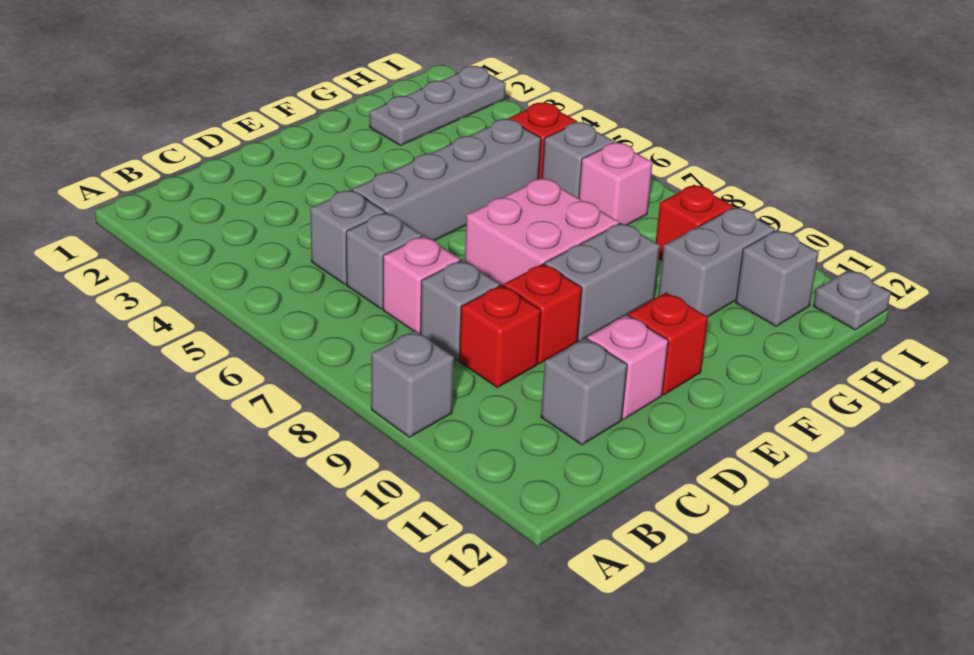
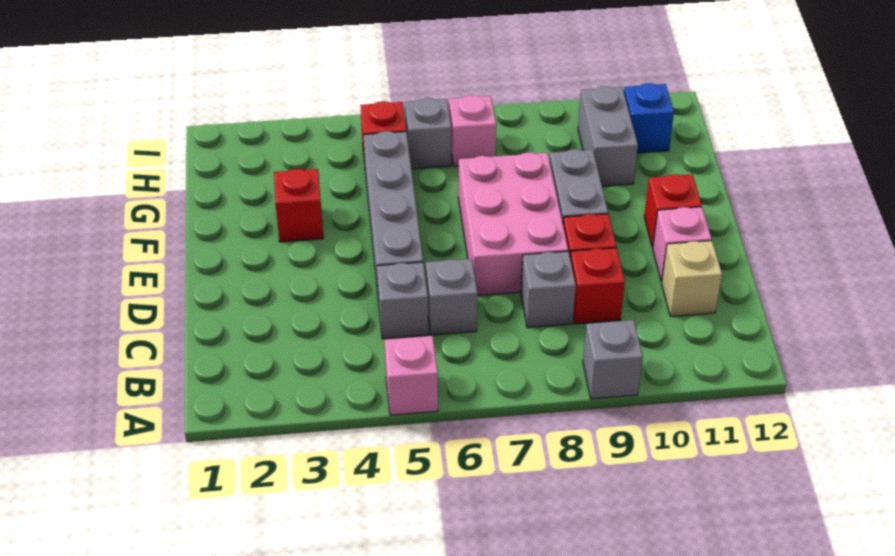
pink brick C7 level 1 -> pink brick A5 level 1
grey brick C11 level 1 -> tan brick C11 level 1
pink brick E7:F8 level 1 -> pink brick D7:F8 level 1
grey plate G2:I2 level 1 -> none
red brick H9 level 1 -> red brick F3 level 1
grey brick H11 level 1 -> blue brick H11 level 1
grey plate I12 level 1 -> none

